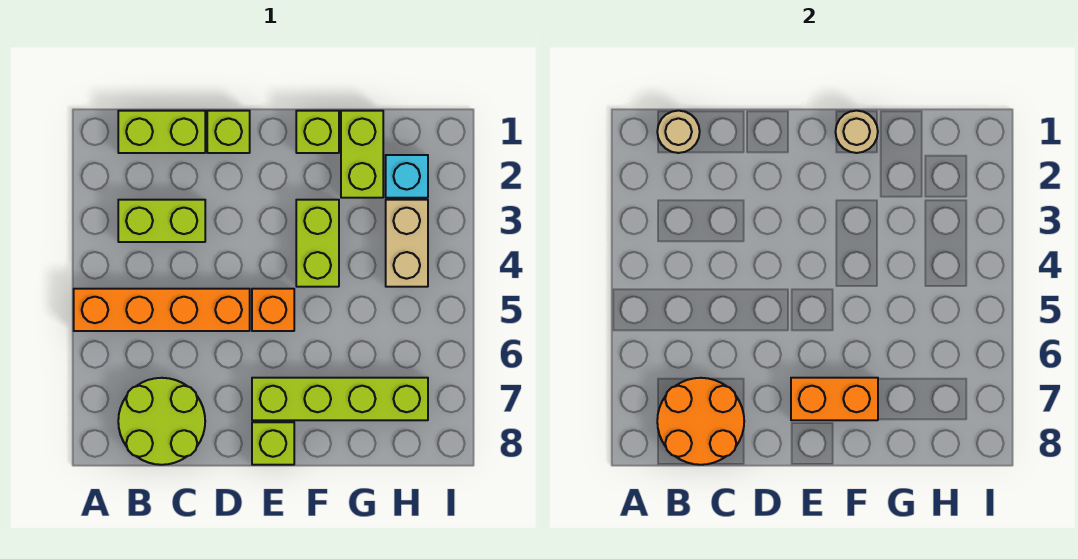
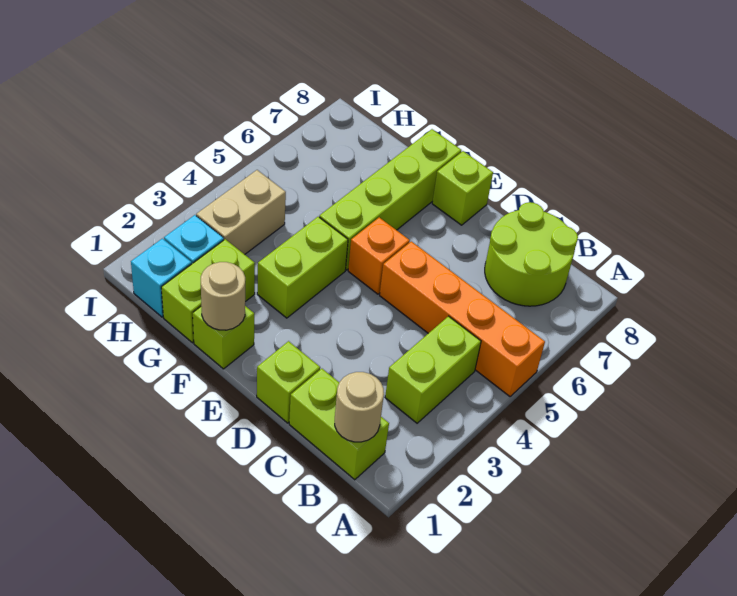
lime brick B3:C3 level 1 -> lime brick B3:B4 level 1
orange round brick B7:C8 level 2 -> none
lime brick E7:H7 level 1 -> lime brick F5:F8 level 1
orange brick E7:F7 level 2 -> none
none -> cyan brick H1 level 1

